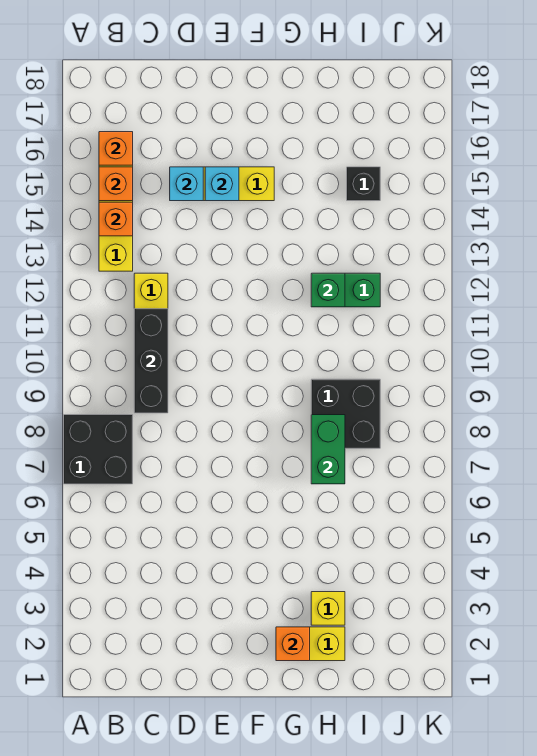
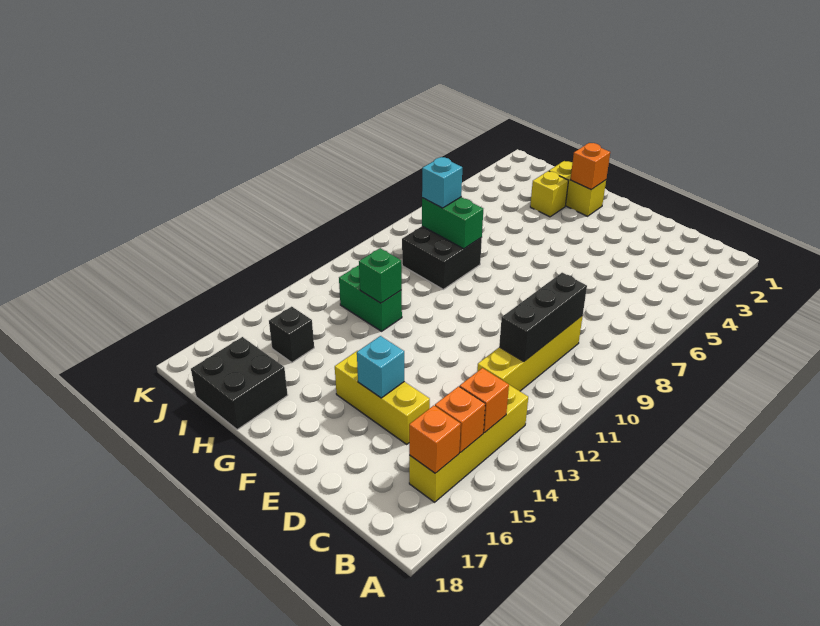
black brick A7:B8 level 1 -> black brick H17:I18 level 1
cyan brick D15 level 2 -> cyan brick I8 level 3
green brick H7:H8 level 2 -> green brick H8:I8 level 2

